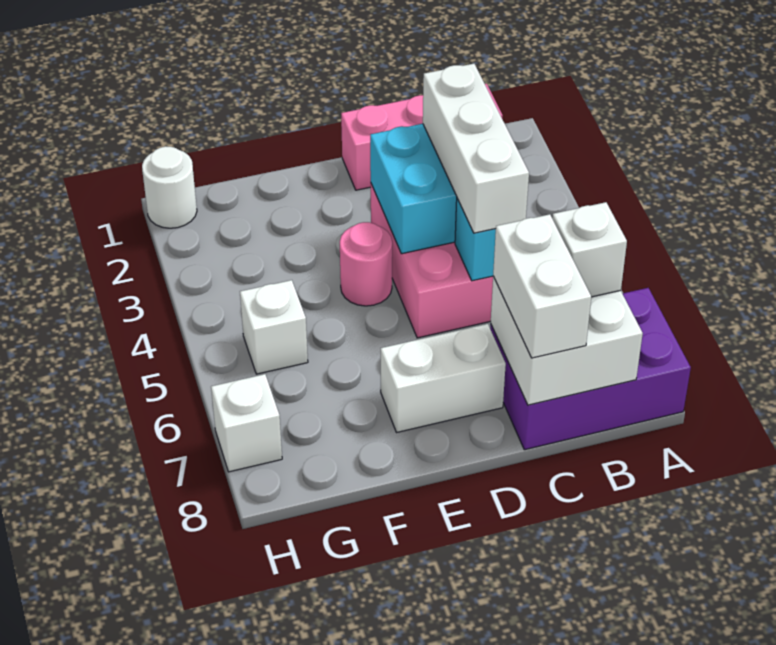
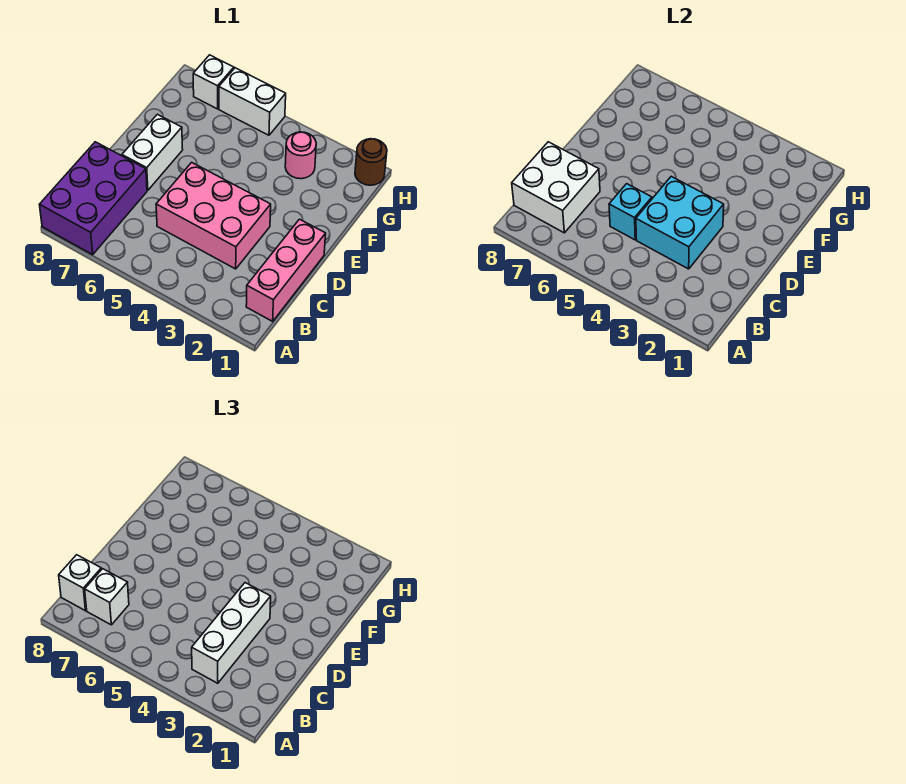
white brick C3:C5 level 3 -> white brick B3:D3 level 3
white brick C7:C8 level 3 -> white brick H5:H6 level 1
pink round brick E4 level 1 -> pink round brick G3 level 1
white brick G5 level 1 -> white brick B8 level 3
white round brick H1 level 1 -> brown round brick H1 level 1

